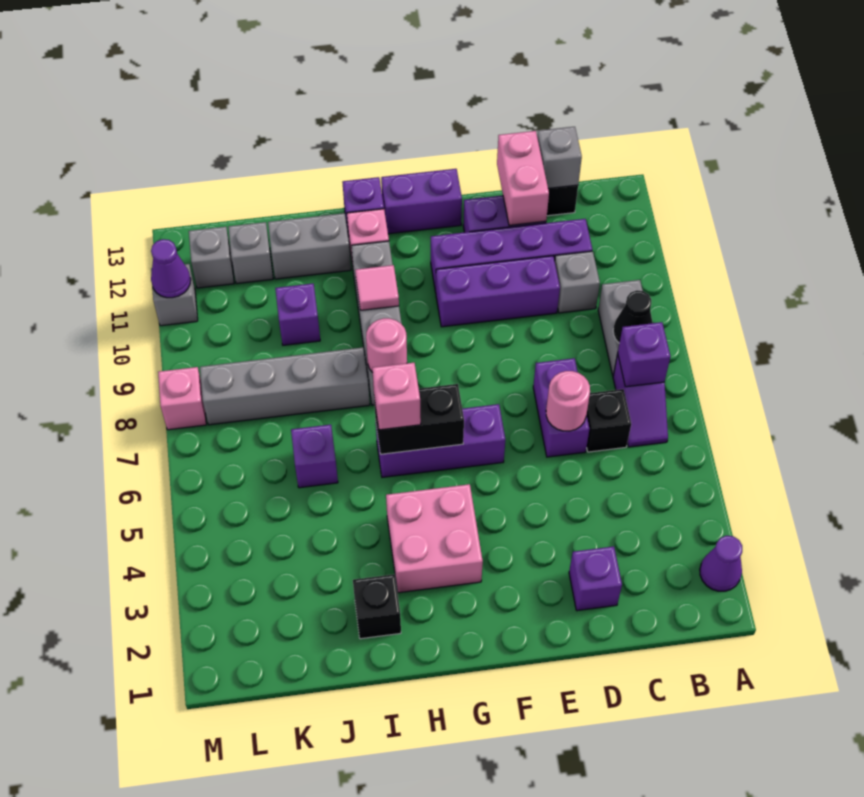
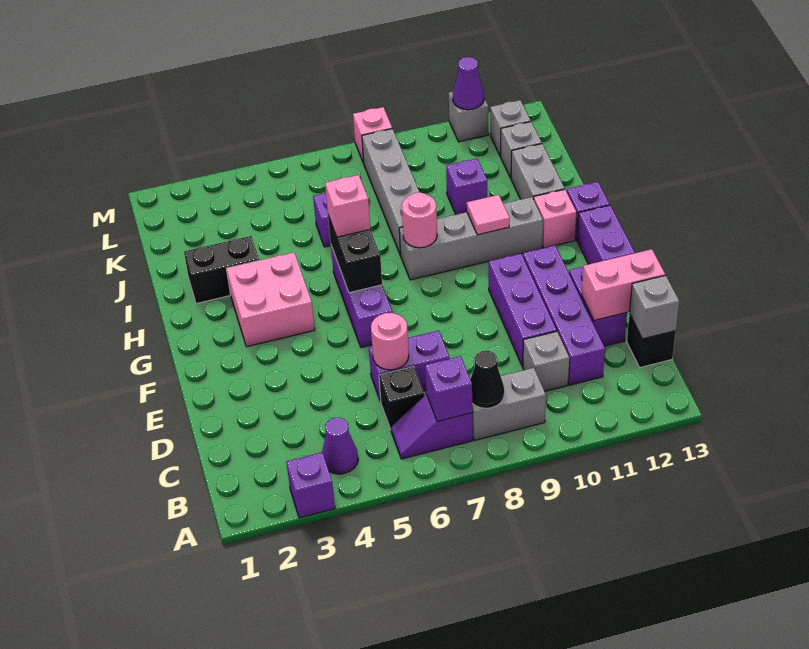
purple cone A2 level 1 -> purple cone B4 level 1
purple brick D2 level 1 -> purple brick A3 level 1
black brick I2 level 1 -> black brick I2:I3 level 1

